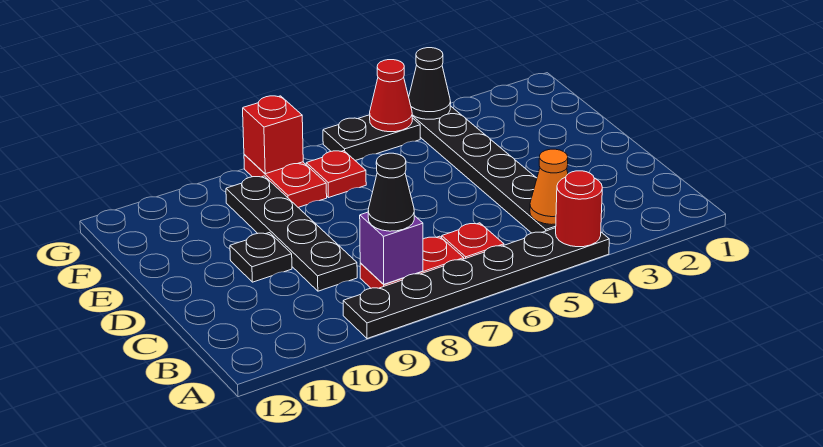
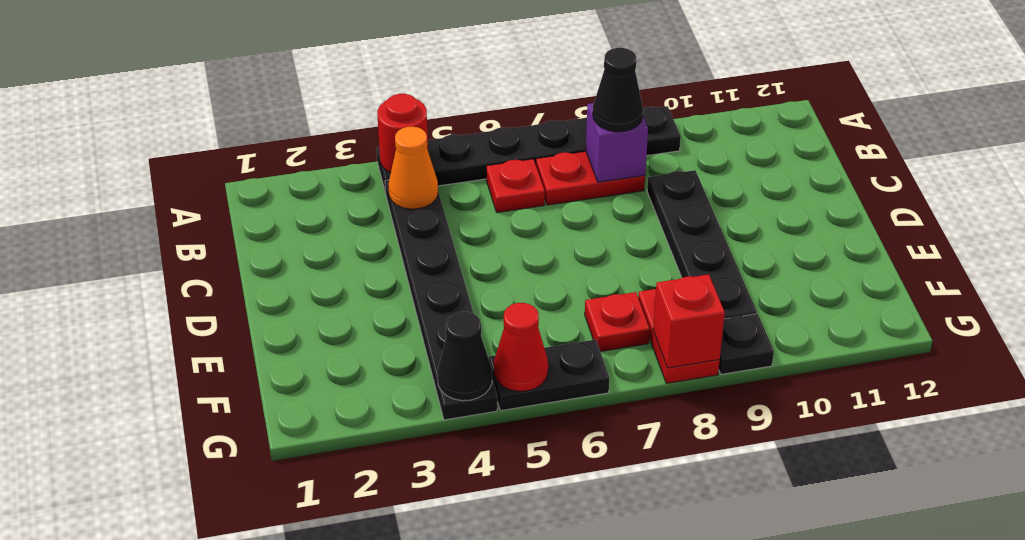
black plate D10 level 1 -> black plate G9 level 1

